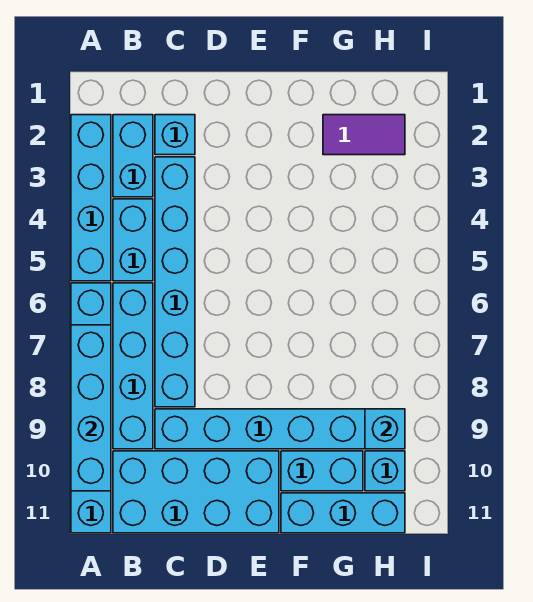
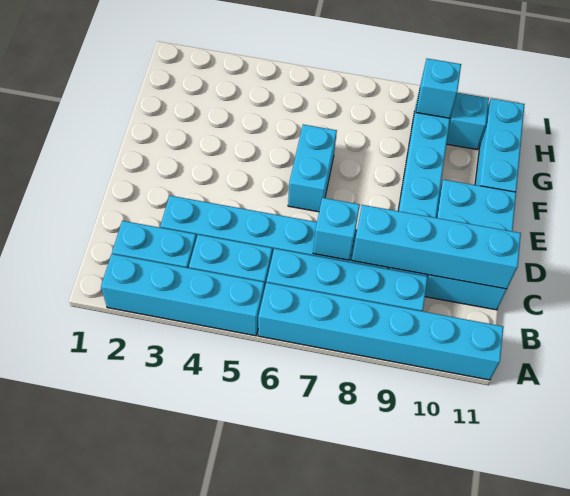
cyan brick A7:A10 level 2 -> cyan brick C8:C11 level 2
cyan brick B10:E11 level 1 -> cyan brick C10:E11 level 1
cyan brick C2 level 1 -> cyan brick C7 level 2
cyan brick F10:G10 level 1 -> cyan brick E6:F6 level 1
purple tile G2:H2 level 1 -> none

